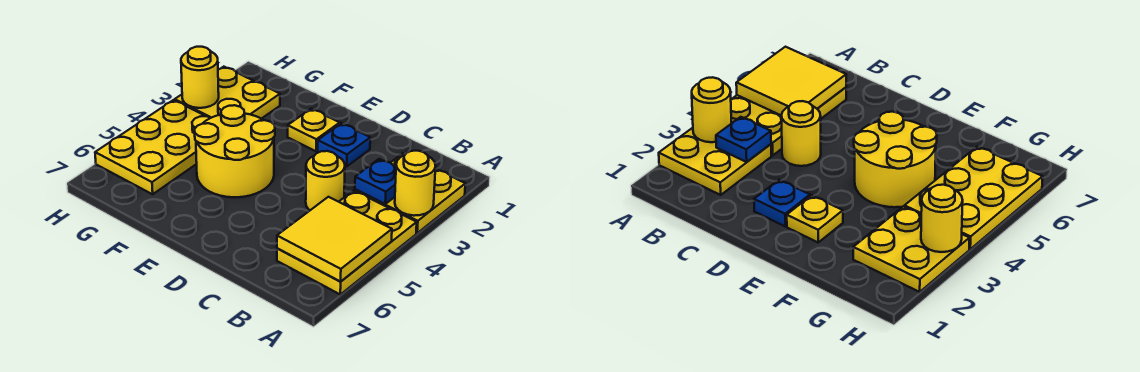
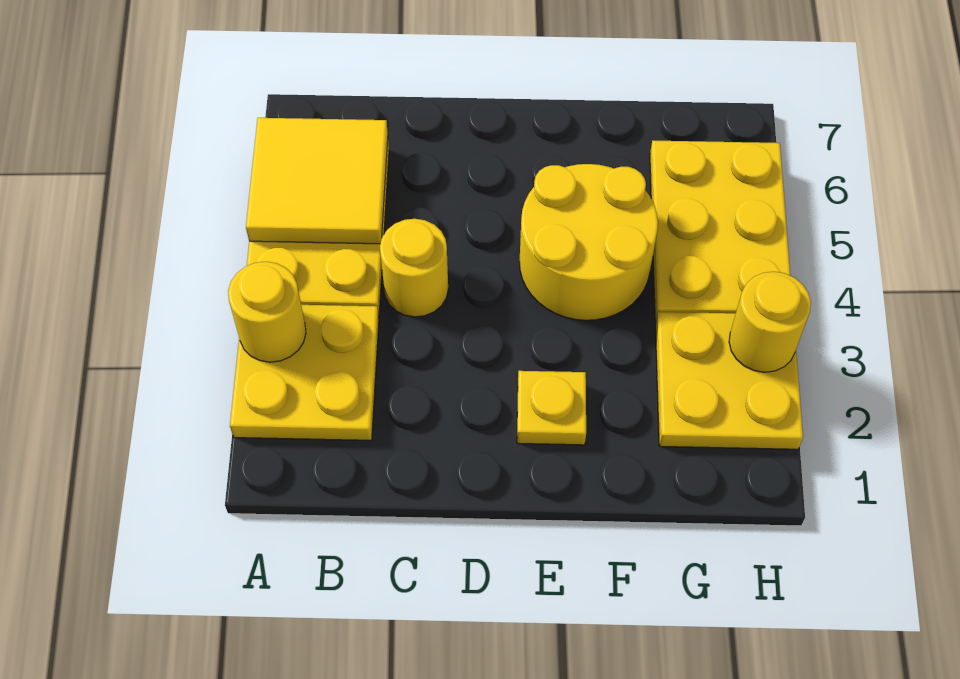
blue plate B3 level 2 -> none
blue plate D2 level 1 -> none

